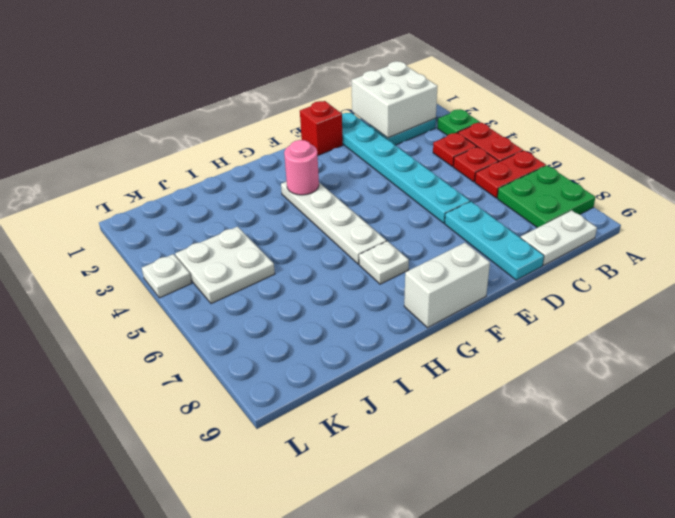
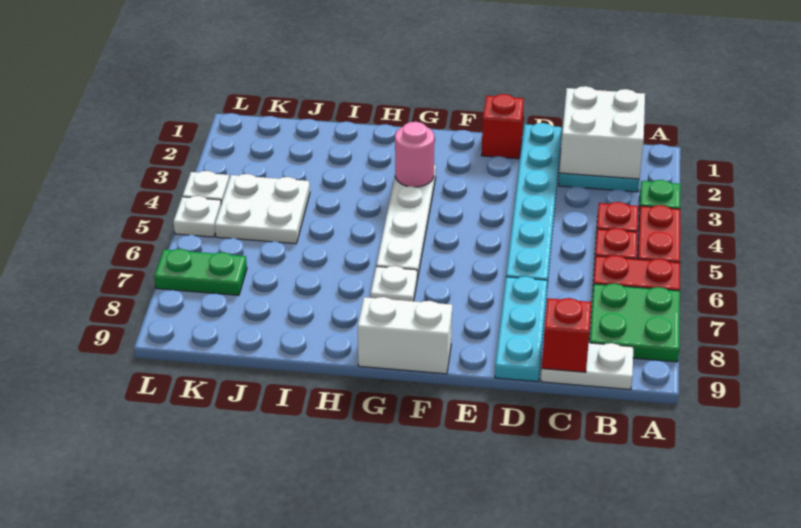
none -> red brick C9 level 2
none -> green plate K7:L7 level 1
none -> white plate L5 level 1

